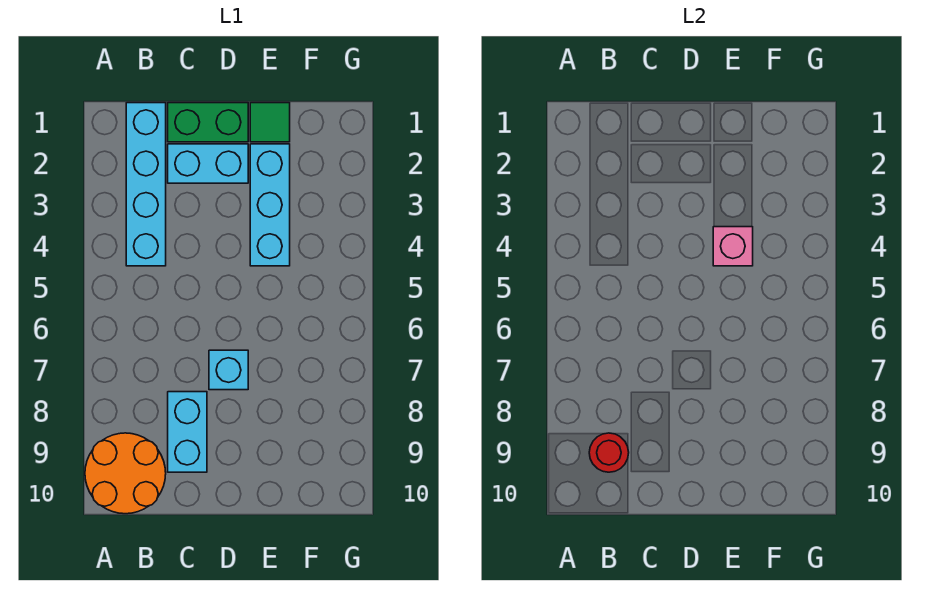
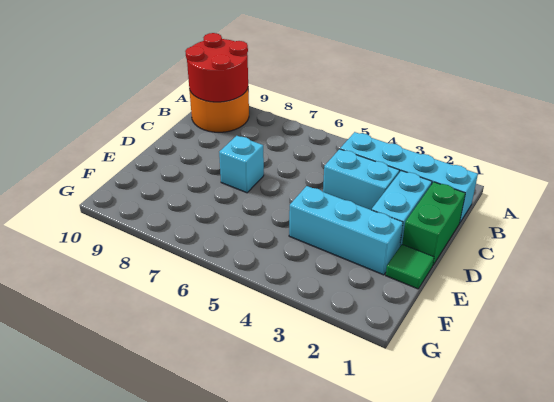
red round brick B9 level 2 -> red round brick A9:B10 level 2
cyan brick C8:C9 level 1 -> cyan brick C3:C4 level 1
pink brick E4 level 2 -> none

